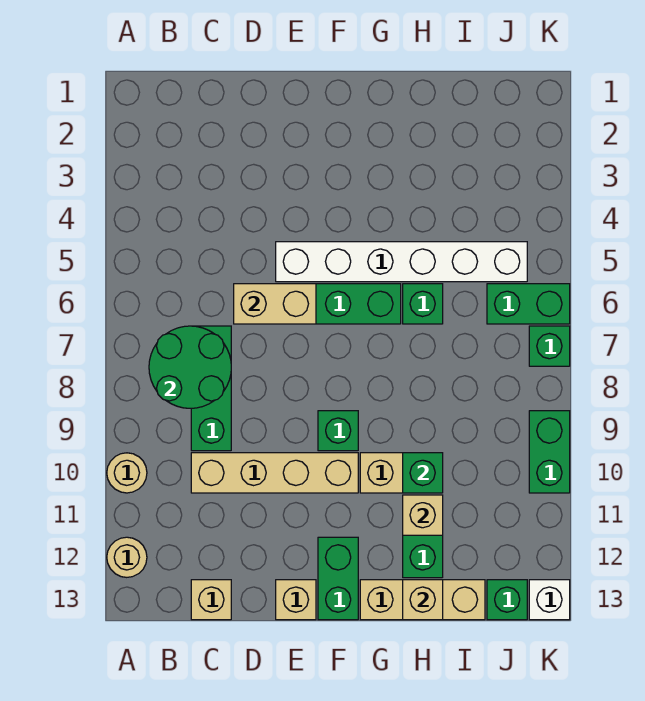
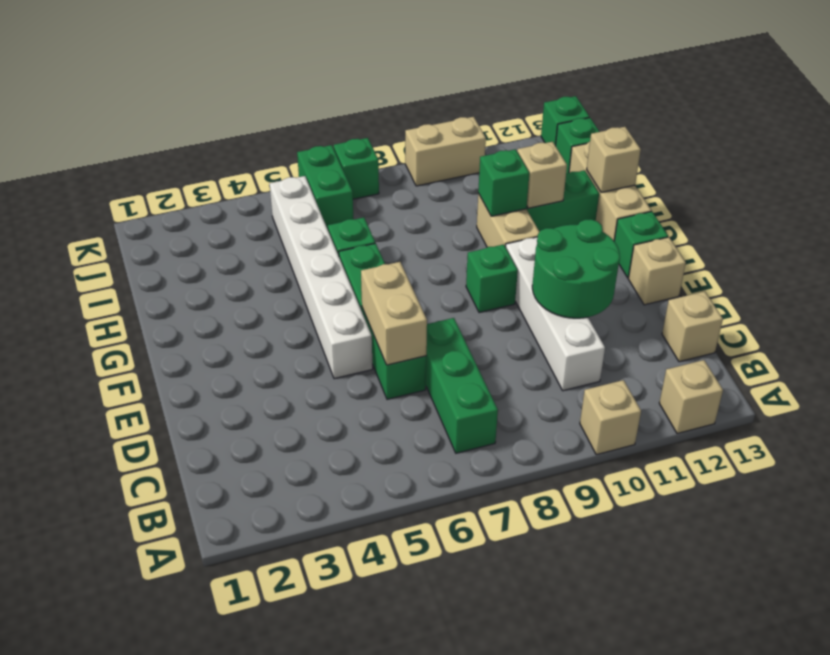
tan round brick A10 level 1 -> tan brick A10 level 1
tan round brick A12 level 1 -> tan brick A12 level 1
green round brick B7:C8 level 2 -> green round brick D10:E11 level 2
green brick C7:C9 level 1 -> green brick B7:D7 level 1
tan brick C10:F10 level 1 -> white brick C10:F10 level 1
green brick F12:F13 level 1 -> green brick F13 level 1
green brick K9:K10 level 1 -> tan brick K9:K10 level 1
white brick K13 level 1 -> green brick K13 level 1

